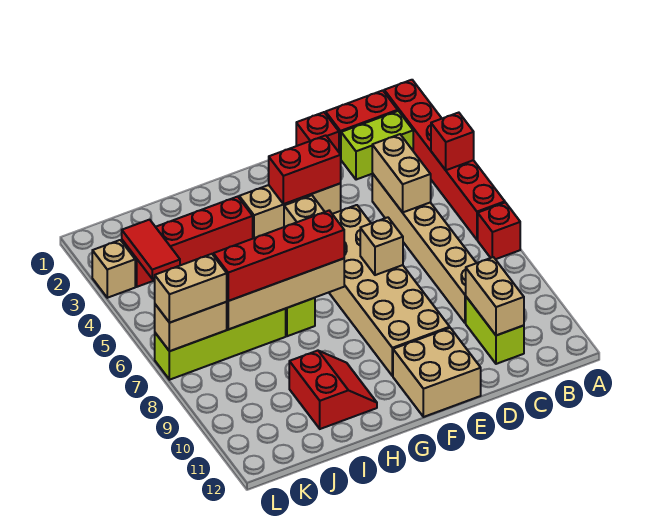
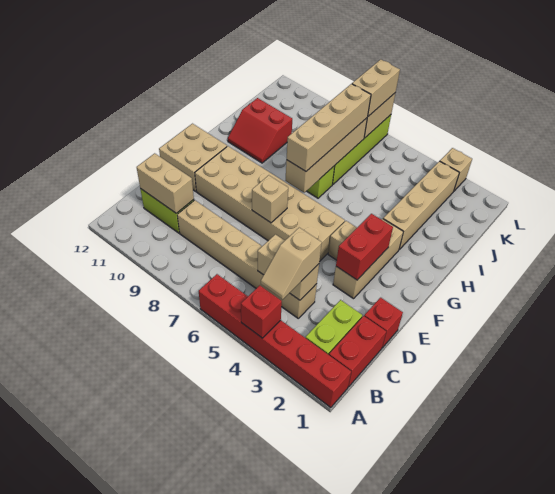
red brick A7 level 1 -> none
none -> tan slope B4:C4 level 3 top C
red brick G7:J7 level 3 -> tan brick G7:J7 level 3
red brick H3:K3 level 1 -> tan brick H3:K3 level 1
red tile K3:K4 level 2 -> none

